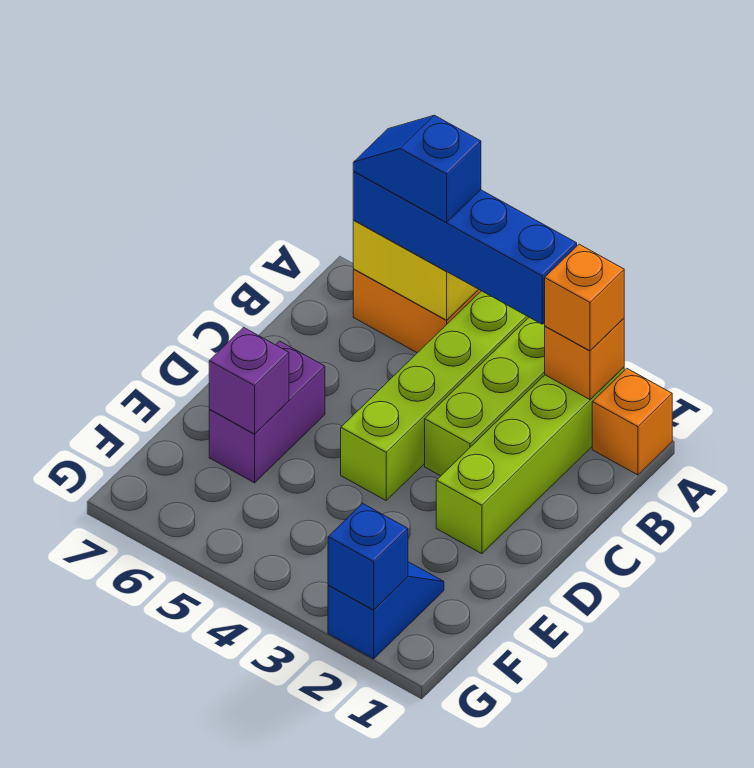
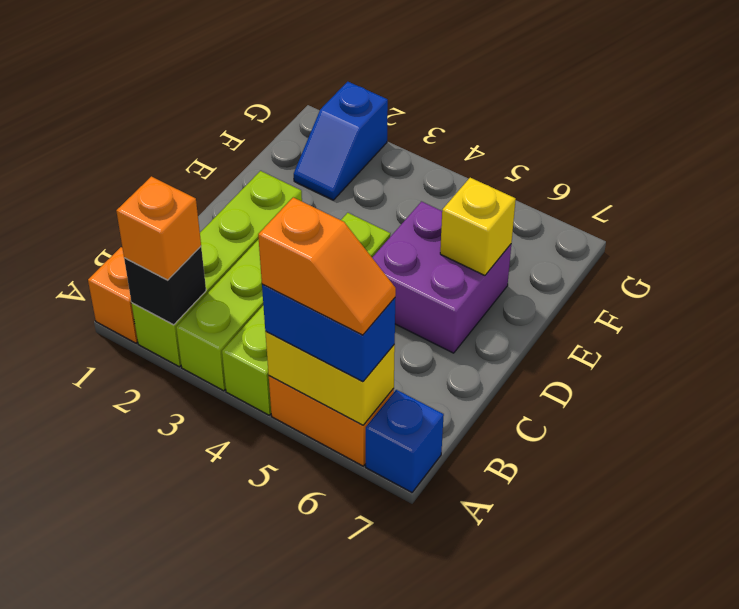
orange brick A2 level 2 -> black brick A2 level 2
blue brick A3:A6 level 3 -> blue brick A5:A6 level 3
blue slope A5:A6 level 4 top 5 -> orange slope A5:A6 level 4 top 5
purple brick D6:E6 level 1 -> purple brick D5:E6 level 1
purple brick E6 level 2 -> yellow brick E6 level 2
blue brick G2 level 2 -> blue brick A7 level 1

